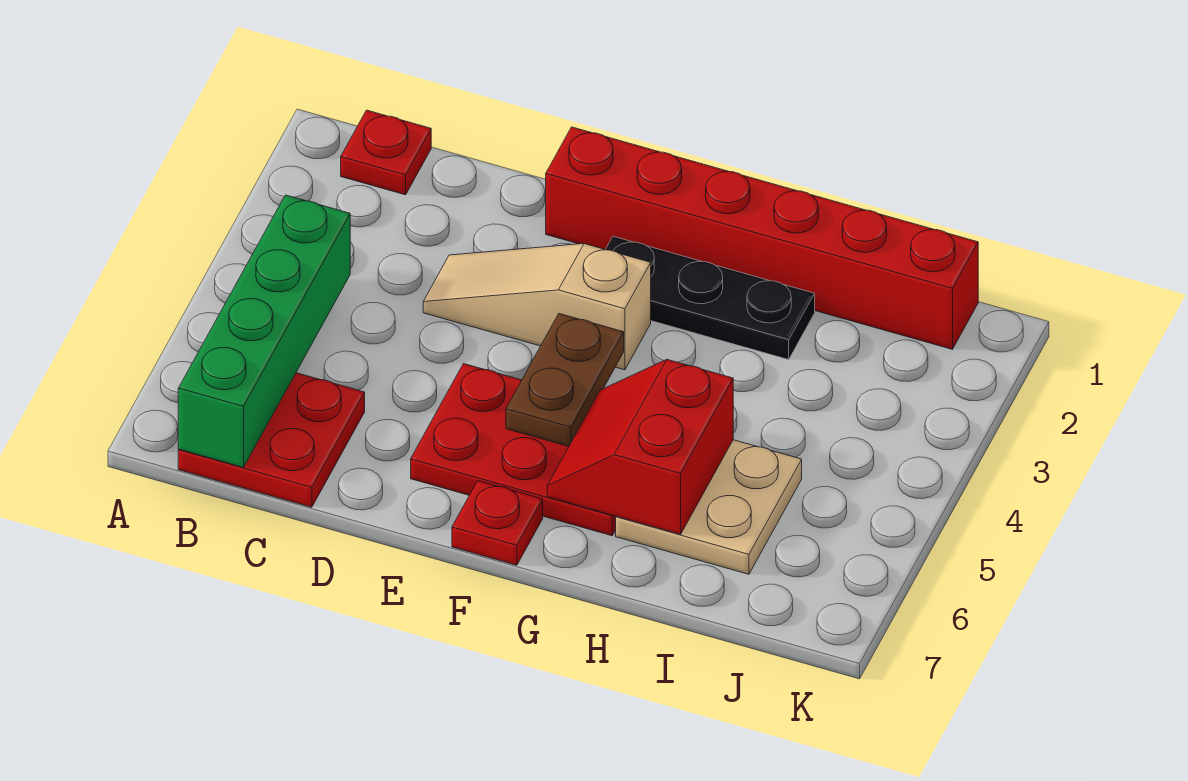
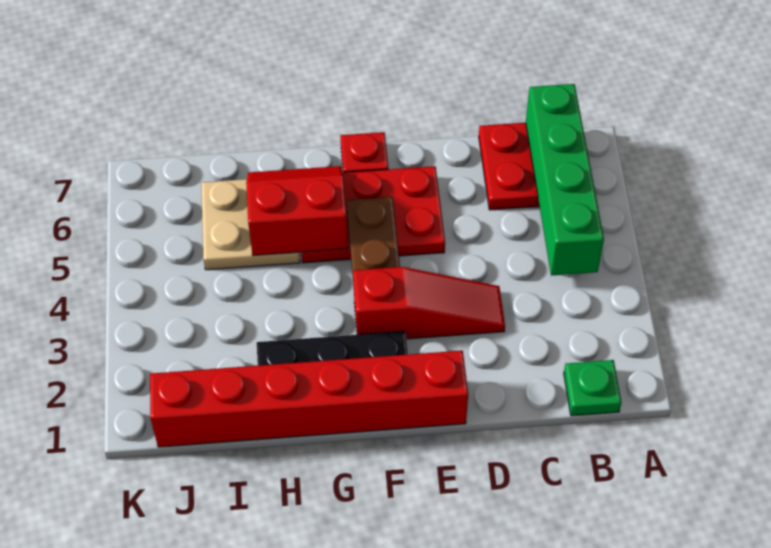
red plate B1 level 1 -> green plate B1 level 1
tan slope D3:F3 level 1 top F -> red slope D3:F3 level 1 top F
red slope G5:H6 level 2 top H -> red slope G5:H6 level 2 top 5

